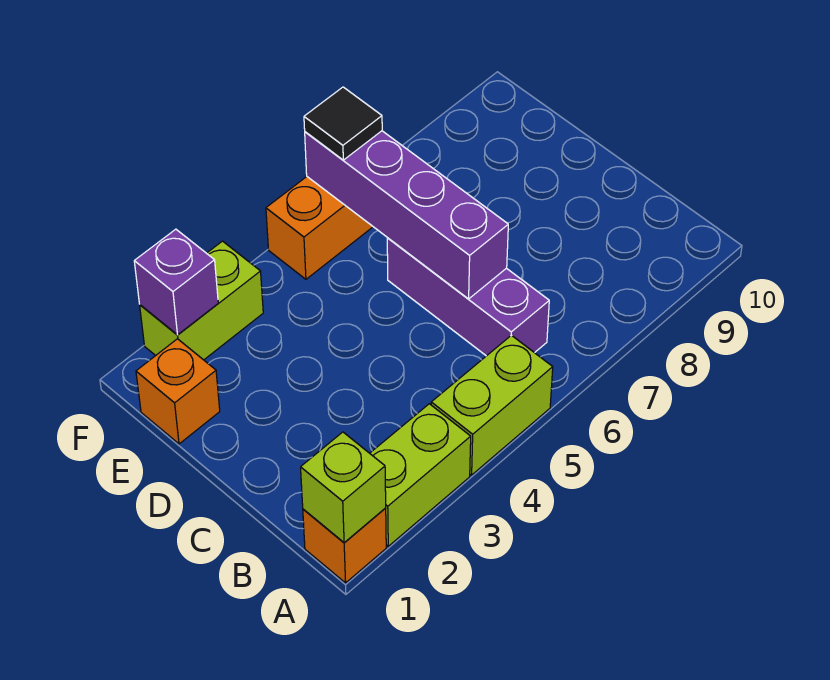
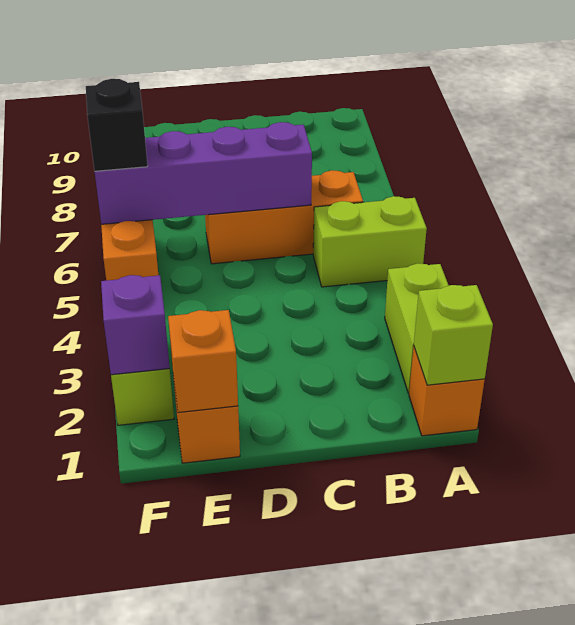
lime brick A4:A5 level 1 -> lime brick A5:B5 level 1
purple brick B6:D6 level 1 -> orange brick B6:D6 level 1
none -> orange brick E1 level 2
black tile F6 level 3 -> black brick F6 level 3

